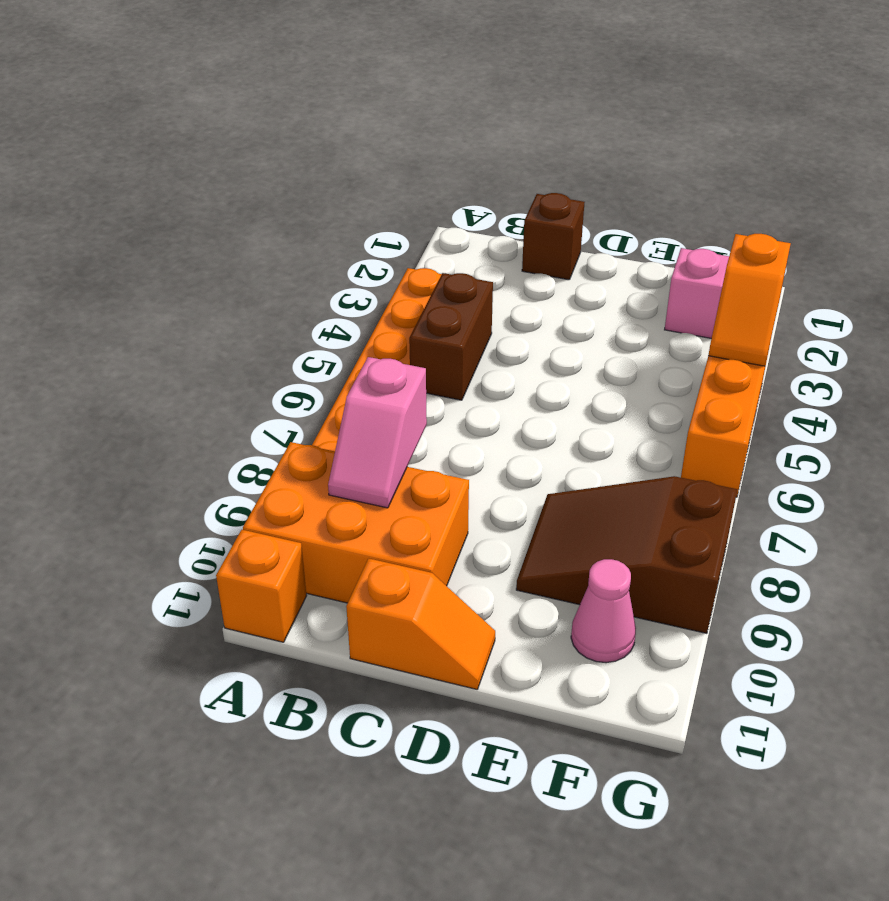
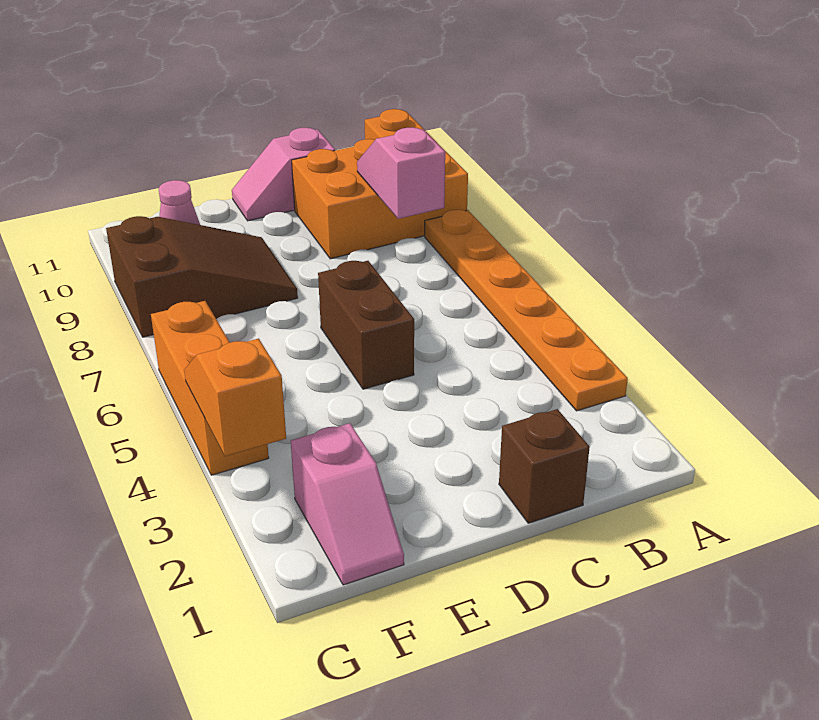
brown brick B4:B5 level 1 -> brown brick D5:D6 level 1
orange slope C11:D11 level 1 top C -> pink slope C11:D11 level 1 top C

